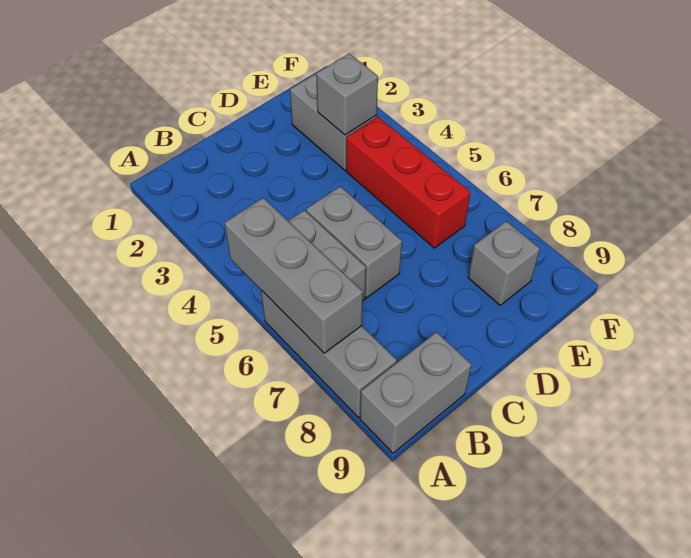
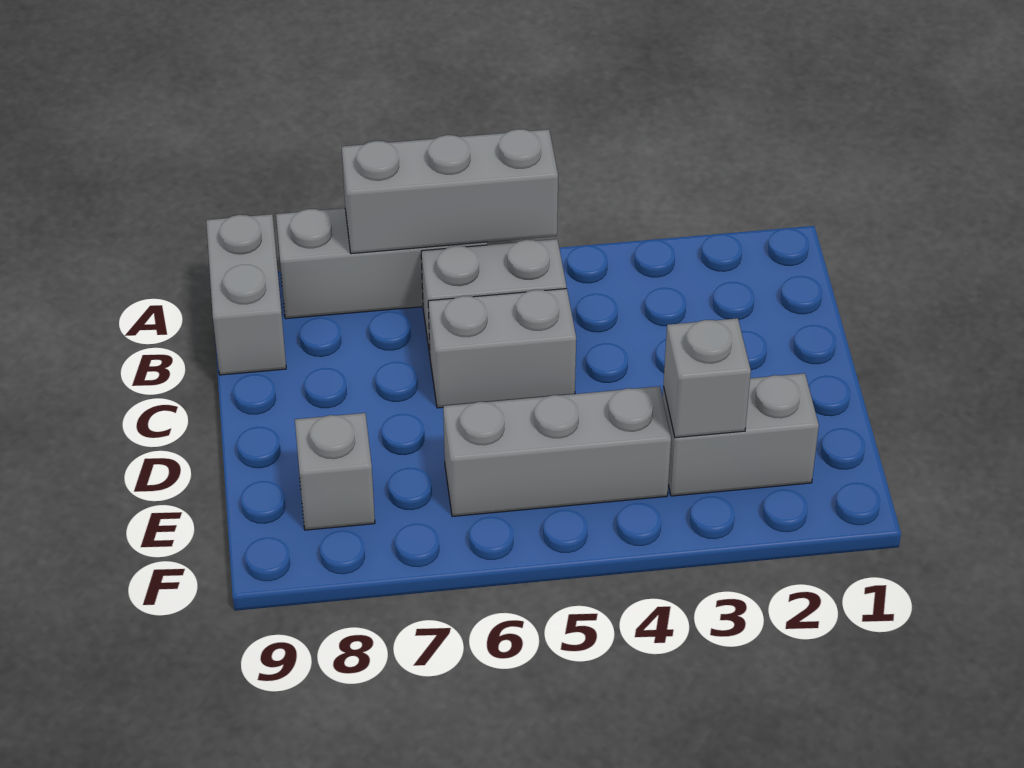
red brick E4:E6 level 1 -> grey brick E4:E6 level 1

